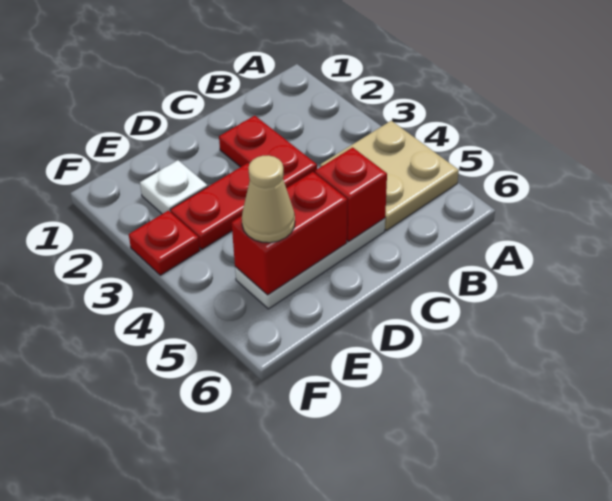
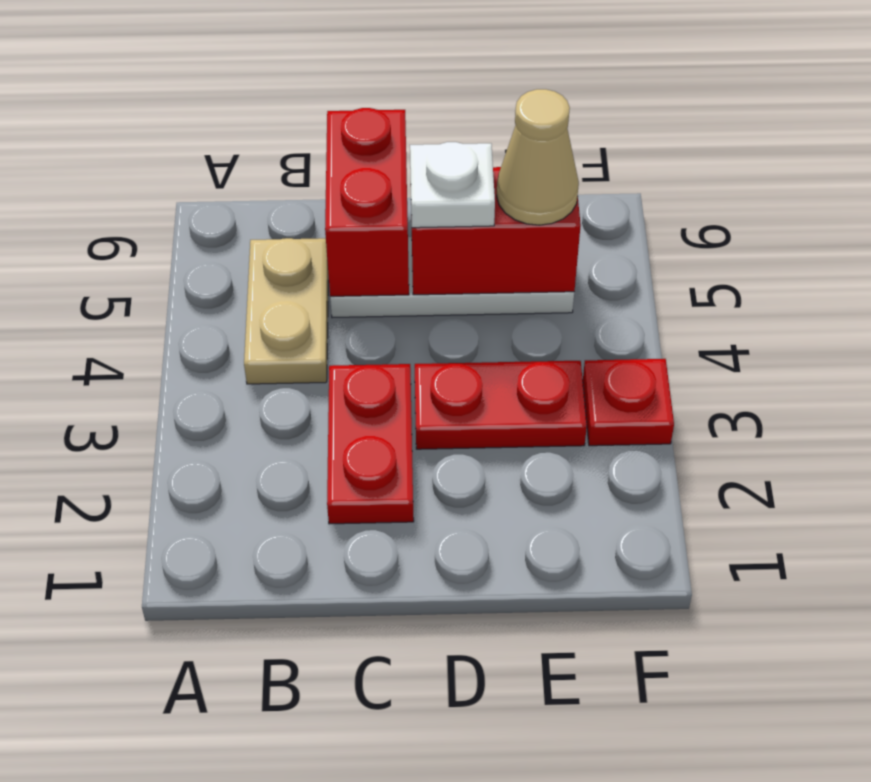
tan plate A4:B5 level 1 -> tan plate B4:B5 level 1
red brick C5 level 2 -> red brick C5:C6 level 2
white plate E2 level 1 -> white plate D5 level 3

